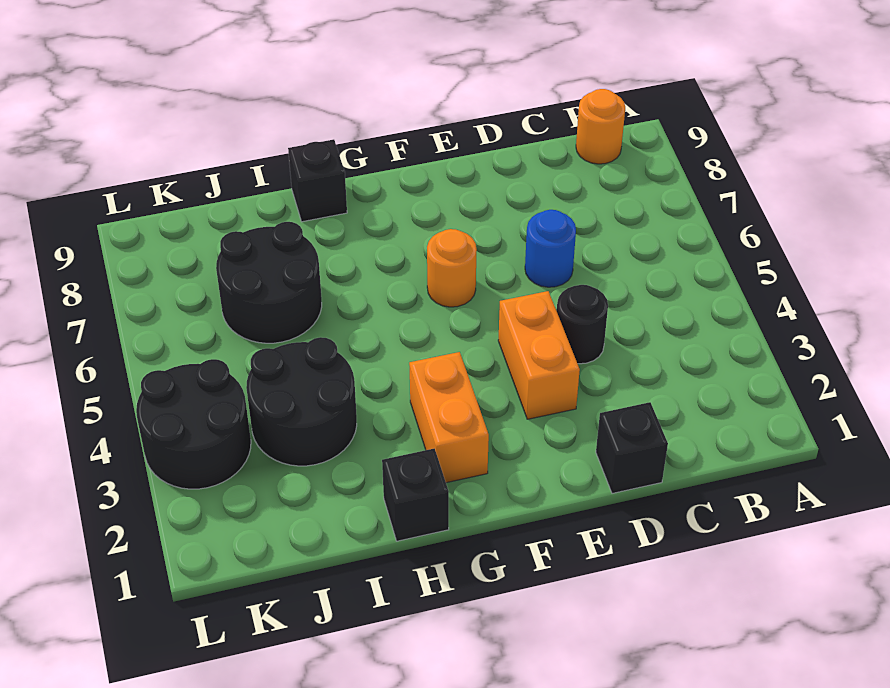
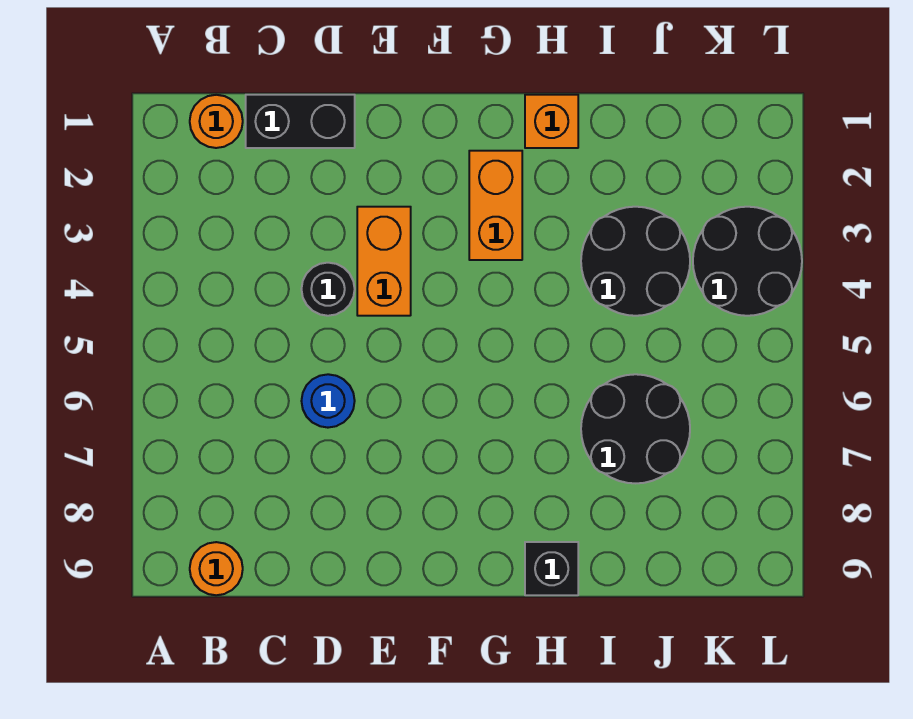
black brick D1 level 1 -> black brick C1:D1 level 1
orange round brick F6 level 1 -> orange round brick B1 level 1
black brick H1 level 1 -> orange brick H1 level 1

